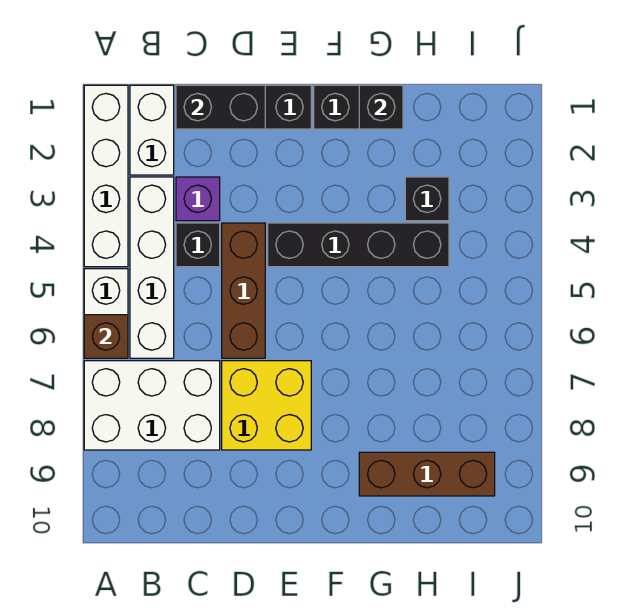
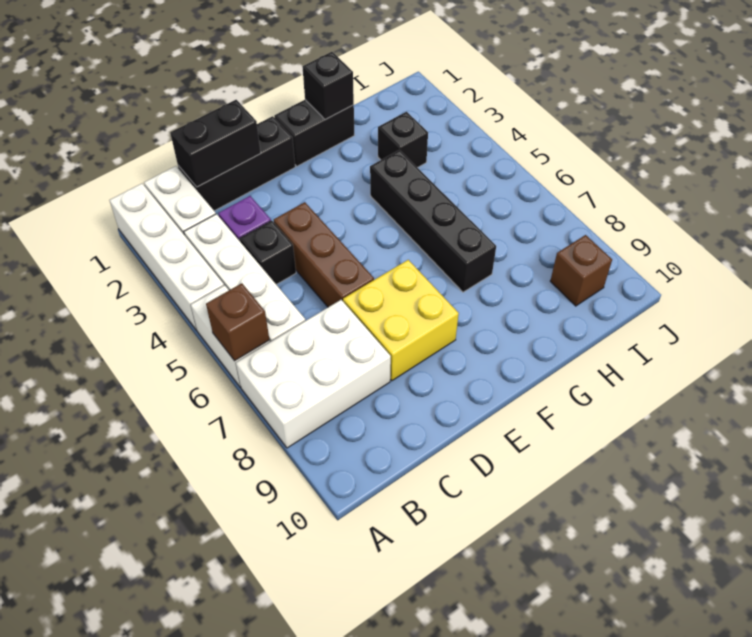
black brick E4:H4 level 1 -> black brick G4:G7 level 1
brown brick G9:I9 level 1 -> brown brick I9 level 1

